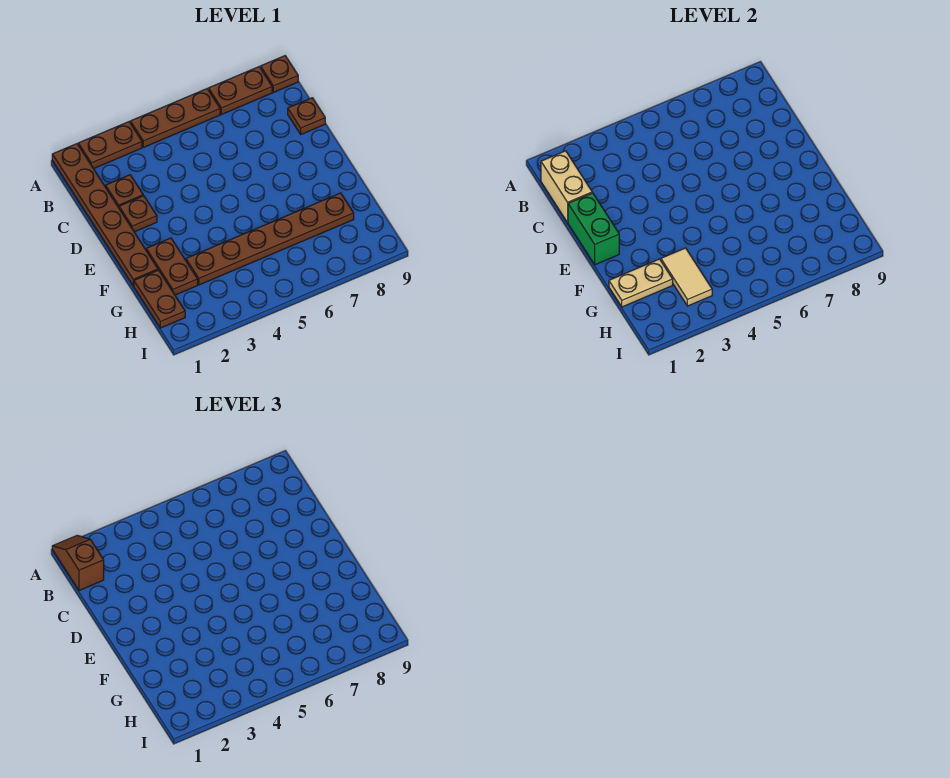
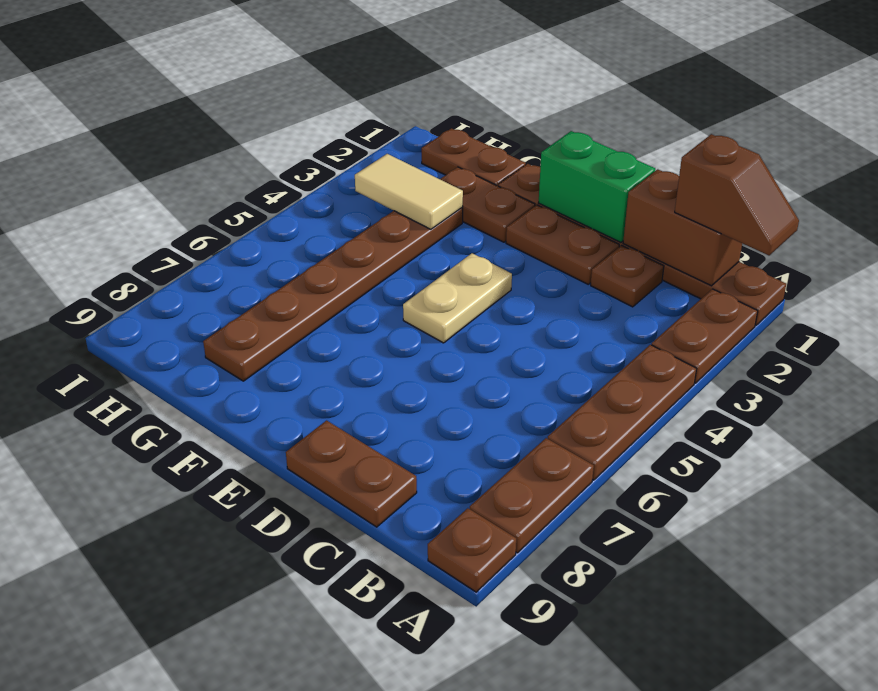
tan brick B1:C1 level 2 -> brown brick B1:C1 level 2
brown plate C9 level 1 -> brown plate C9:D9 level 1
brown plate D2 level 1 -> brown plate D2:E2 level 1
tan plate G1:G2 level 2 -> tan plate E4:E5 level 1

